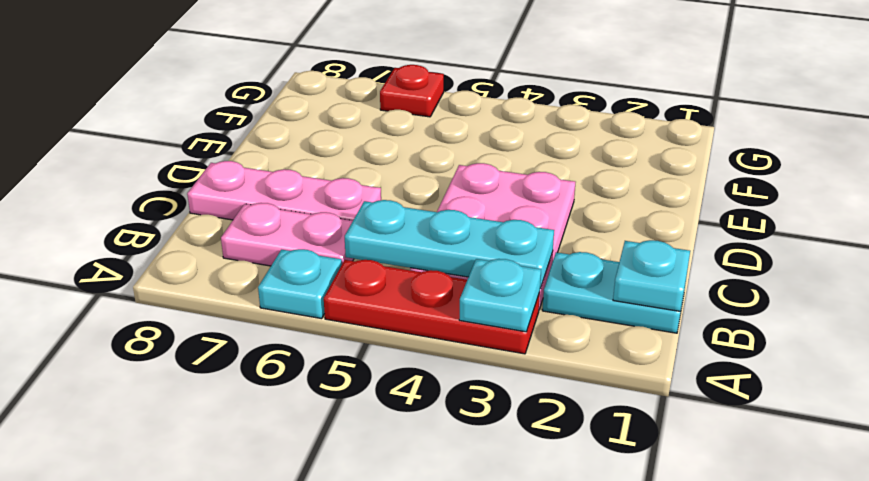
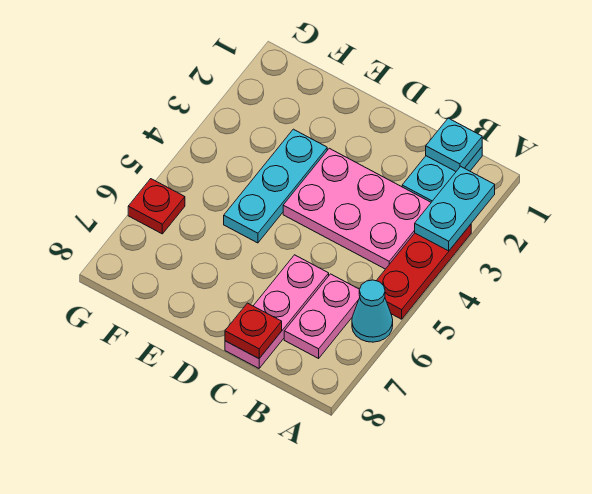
cyan plate A3 level 2 -> cyan plate A2:A3 level 2
cyan plate A6 level 1 -> cyan cone A6 level 1
cyan plate B3:B5 level 2 -> cyan plate E3:E5 level 1
none -> red plate C8 level 2

